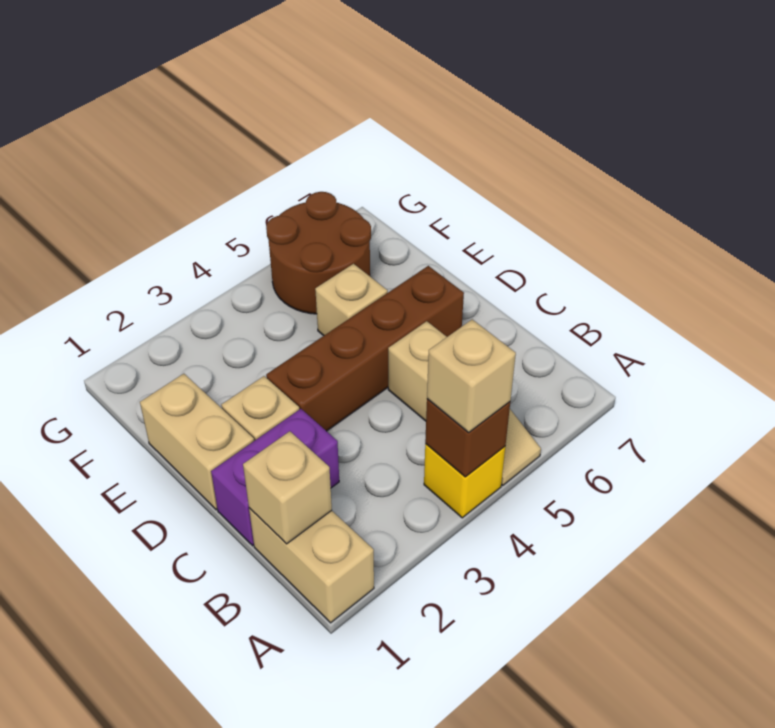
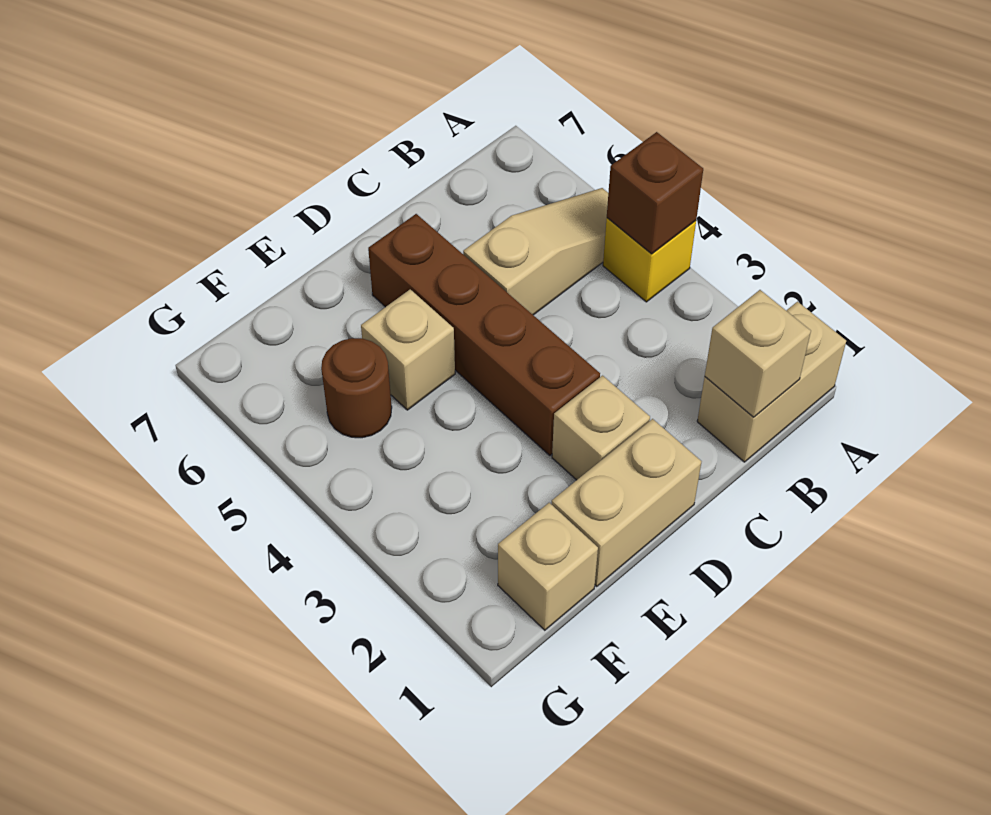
tan brick A4 level 3 -> tan brick F1 level 1
purple brick C1:C2 level 1 -> none
brown round brick F5:G6 level 1 -> brown round brick F5 level 1

